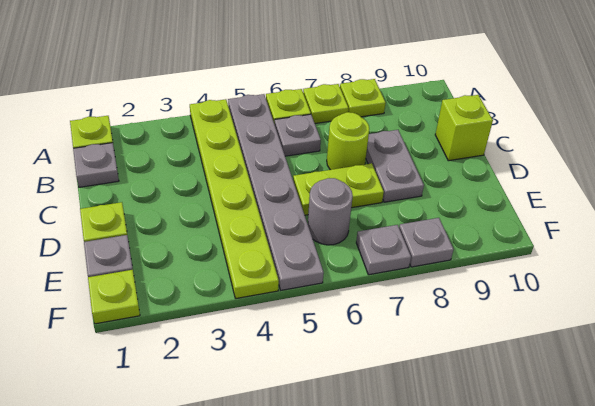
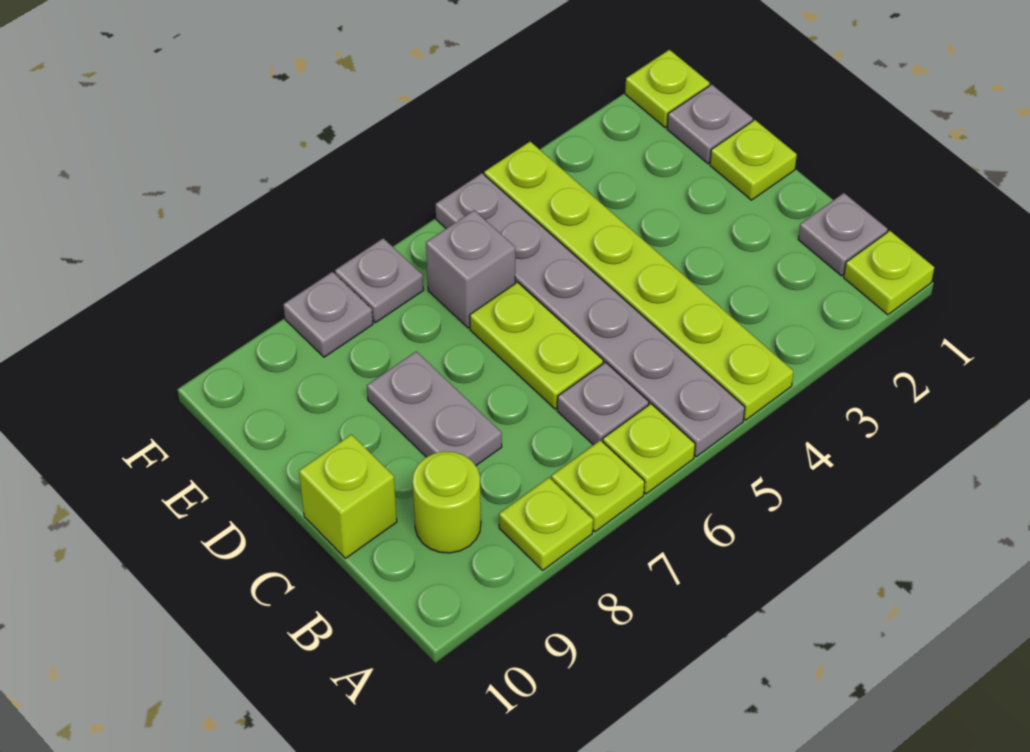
lime round brick C7 level 1 -> lime round brick B9 level 1
lime plate D6:D7 level 1 -> lime plate C6:D6 level 1
grey round brick E6 level 1 -> grey brick E6 level 1

